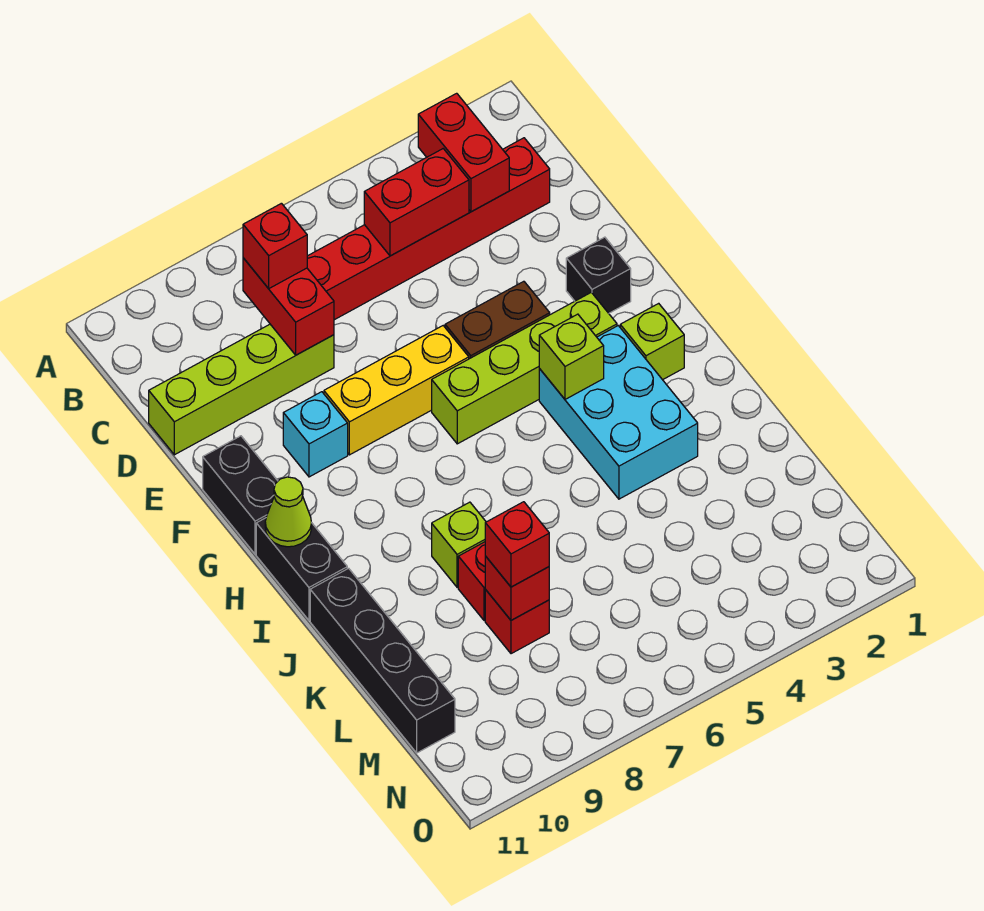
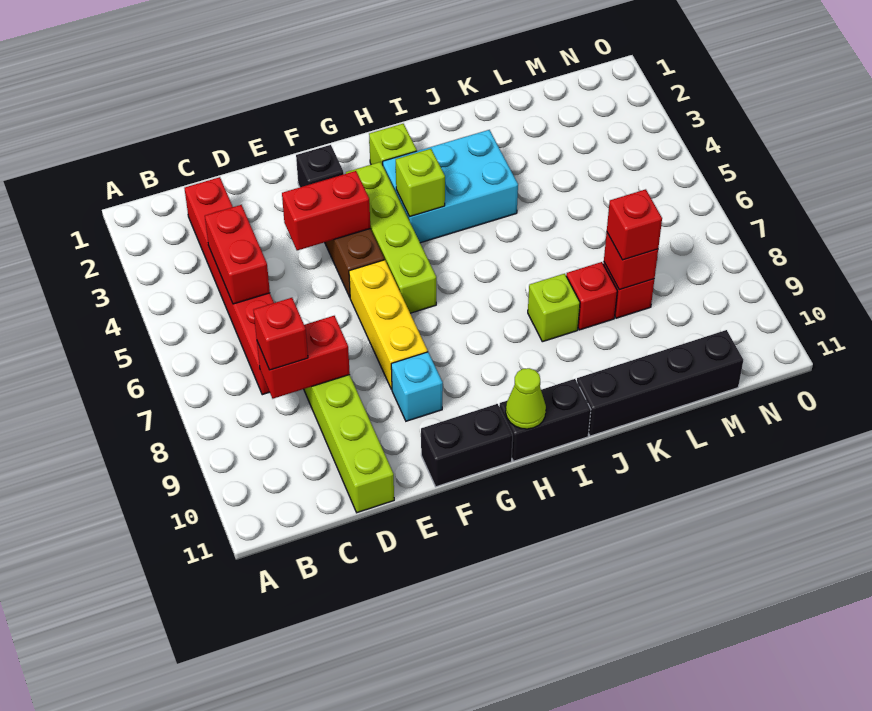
red brick B3:C3 level 2 -> red brick E4:F4 level 2

